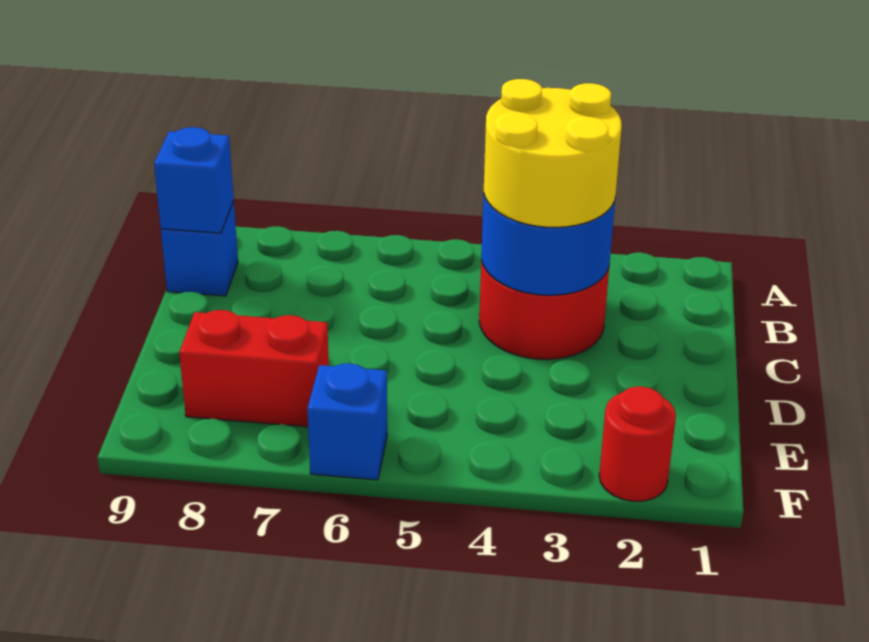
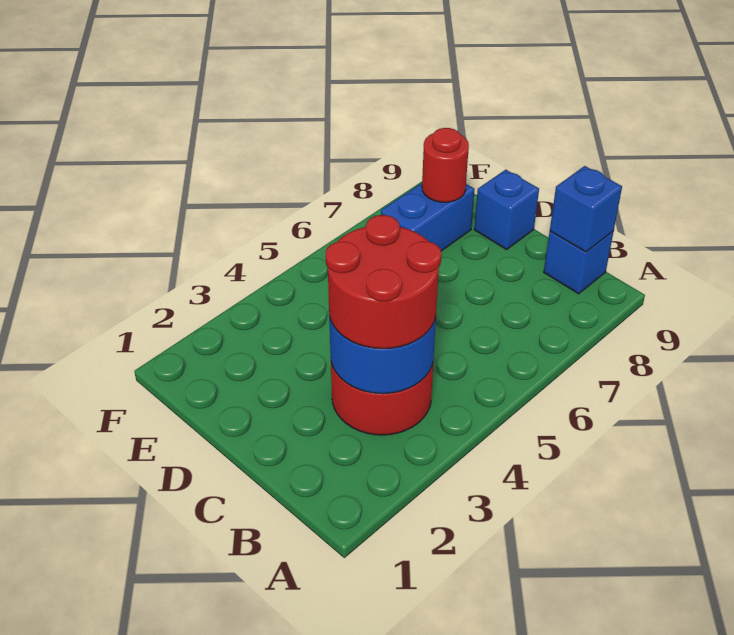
yellow round brick B3:C4 level 3 -> red round brick B3:C4 level 3
red brick E7:E8 level 1 -> blue brick E7:E8 level 1
red round brick F2 level 1 -> red round brick E8 level 2
blue brick F6 level 1 -> blue brick D9 level 1

